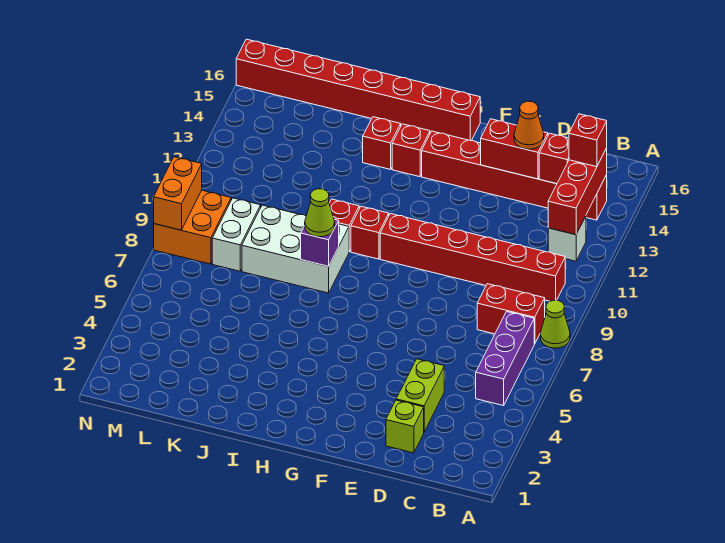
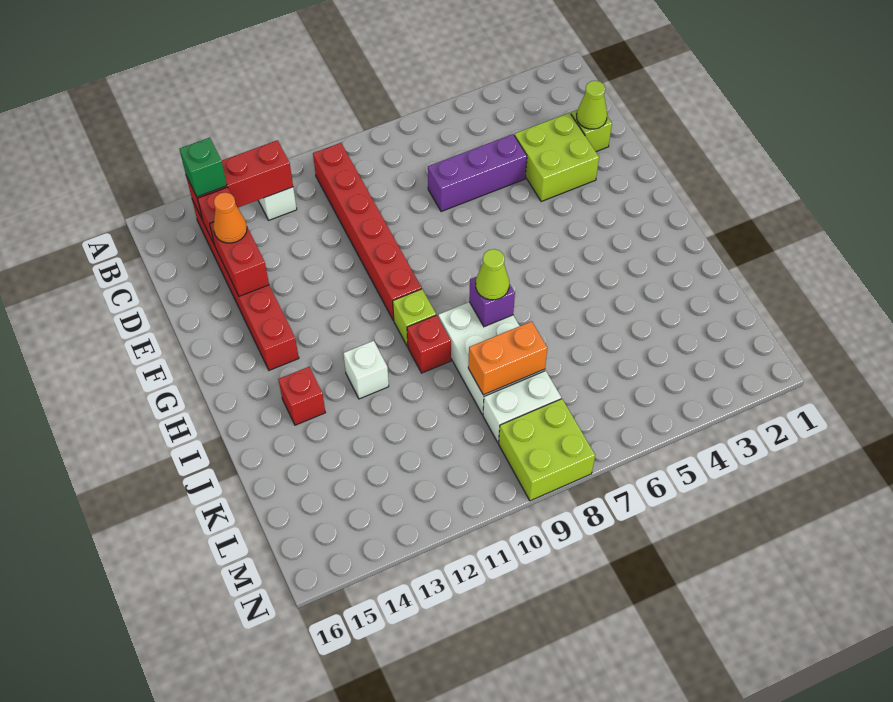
lime cone A8 level 1 -> lime cone D2 level 2
purple brick B5:B7 level 1 -> purple brick D5:D7 level 1
red brick B8:C8 level 1 -> none
red brick B14 level 3 -> green brick B14 level 3
lime brick D3:D4 level 1 -> lime brick D3:E4 level 1
red brick G16:N16 level 1 -> none
red brick H10 level 1 -> lime brick H10 level 1
red brick H14 level 1 -> none
none -> white brick I12 level 1
orange brick M8:N9 level 1 -> lime brick M8:N9 level 1
orange brick N8:N9 level 2 -> orange brick K8:K9 level 2

